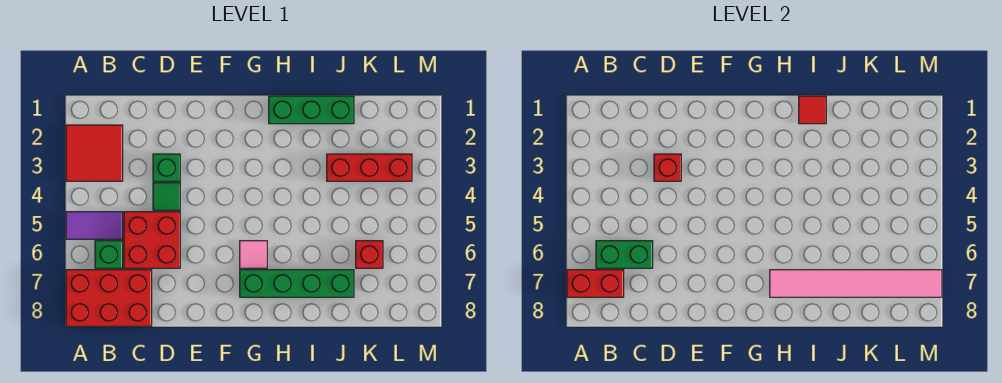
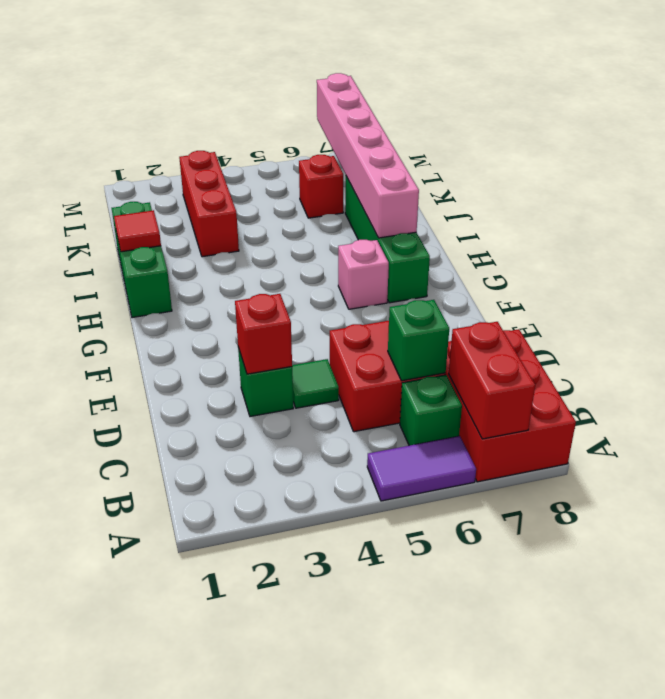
red tile A2:B3 level 1 -> none
purple tile A5:B5 level 1 -> purple tile A5:A6 level 1
green brick B6:C6 level 2 -> green brick C6 level 2
pink tile G6 level 1 -> pink brick G6 level 1
pink tile H7:M7 level 2 -> pink brick H7:M7 level 2

